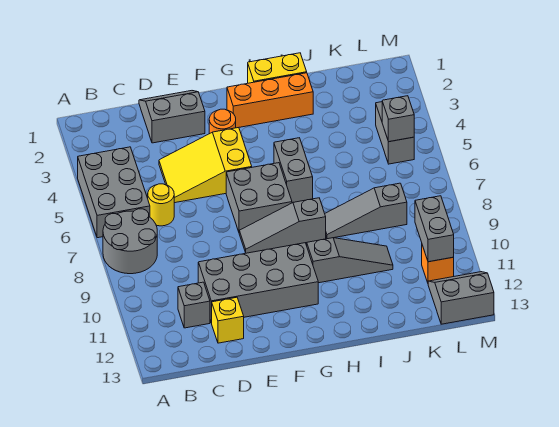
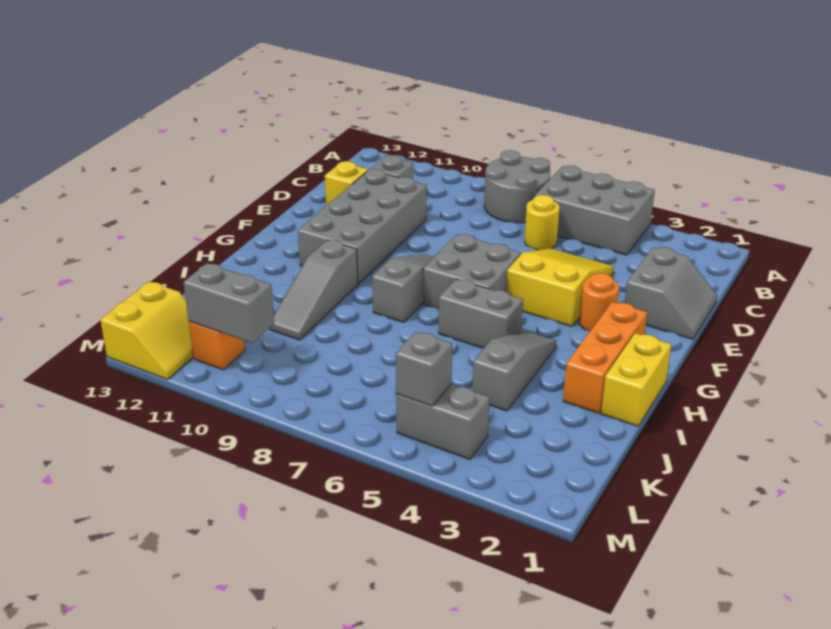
grey slope I8:K8 level 1 top K -> grey slope H4:J4 level 1 top J
grey slope L12:M13 level 1 top 13 -> yellow slope L12:M13 level 1 top 13

